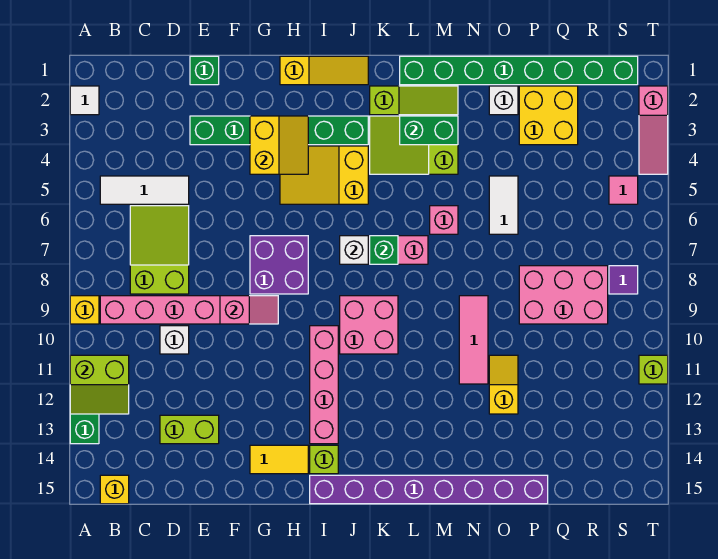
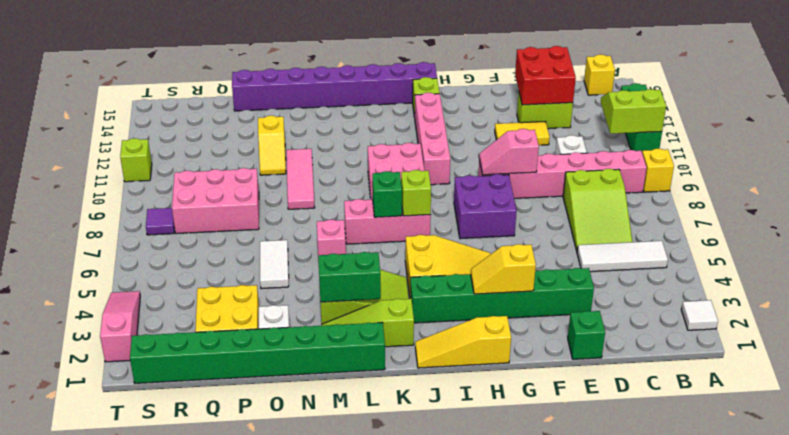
none -> red brick D13:E14 level 2
yellow slope G3:H4 level 2 top G -> yellow slope G3:H3 level 2 top G
yellow tile G14:H14 level 1 -> yellow tile E12:F12 level 1
white brick J7 level 2 -> lime brick J7 level 2
pink tile S5 level 1 -> none

